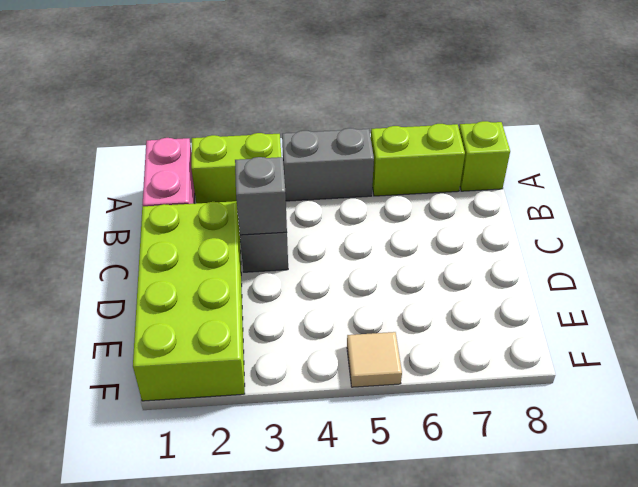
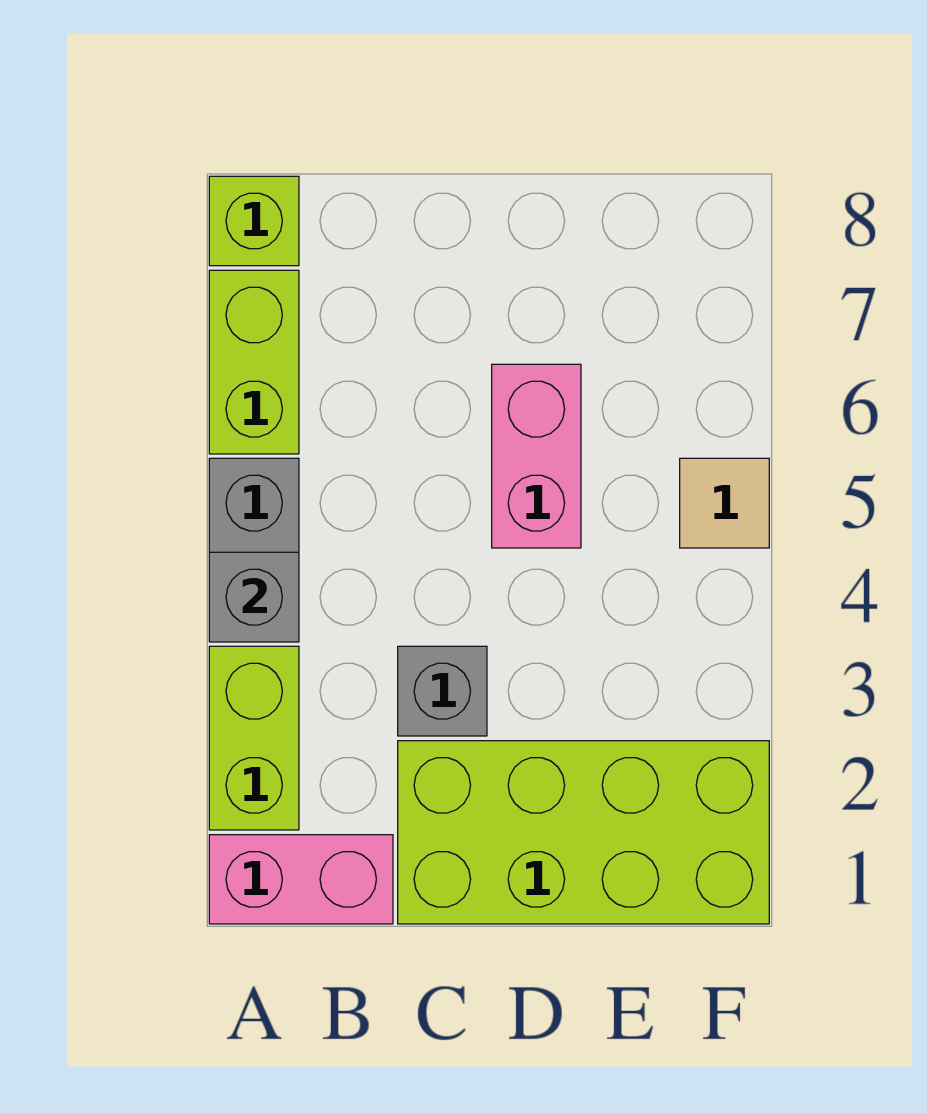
grey brick C3 level 2 -> grey brick A4 level 2
none -> pink brick D5:D6 level 1

